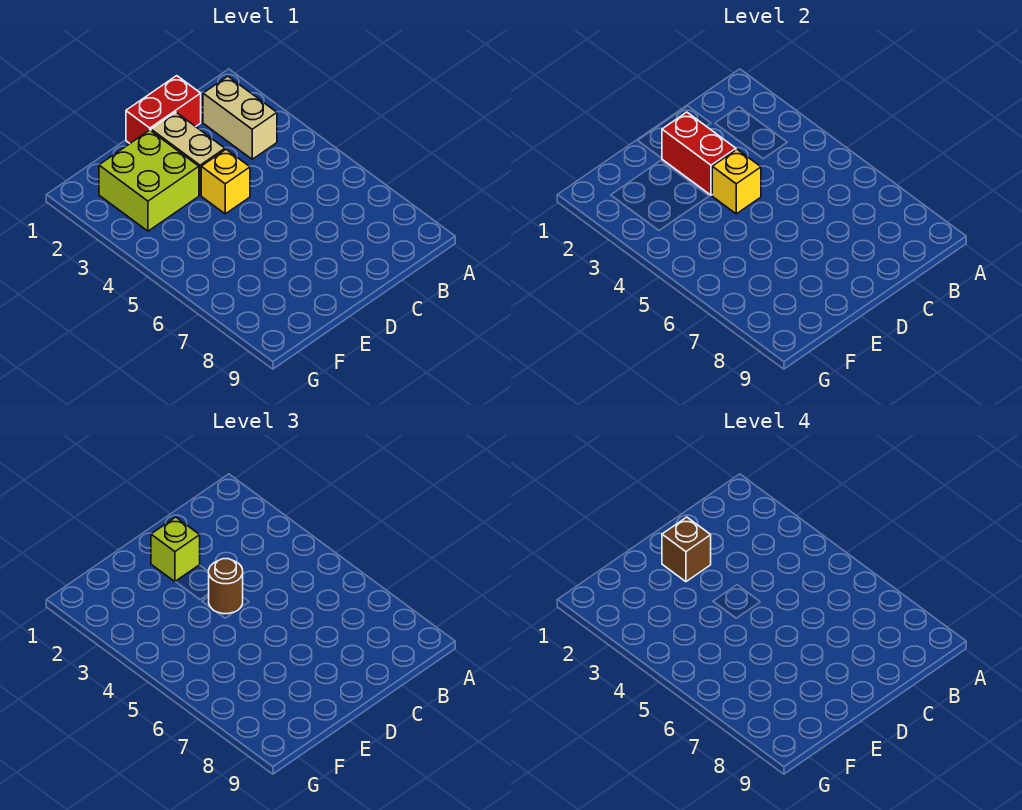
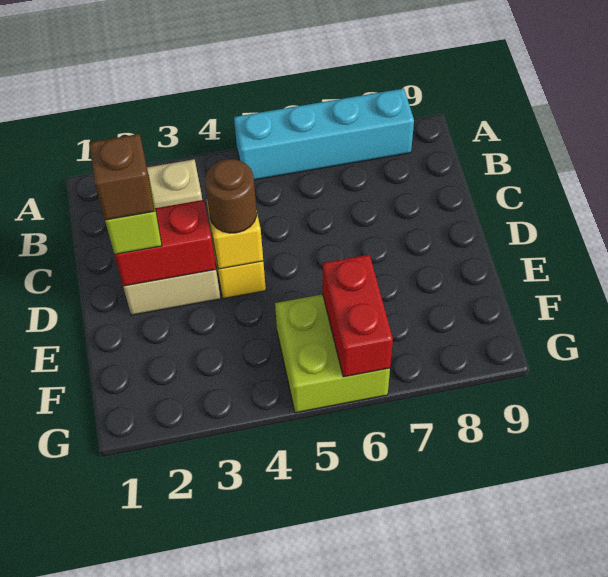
none -> cyan brick A5:A8 level 1
red brick C1:D1 level 1 -> red brick F6:G6 level 2
lime brick E2:F3 level 1 -> lime brick F5:G6 level 1

